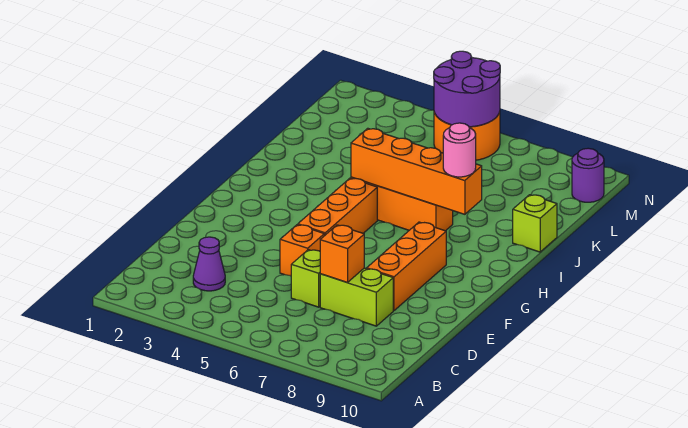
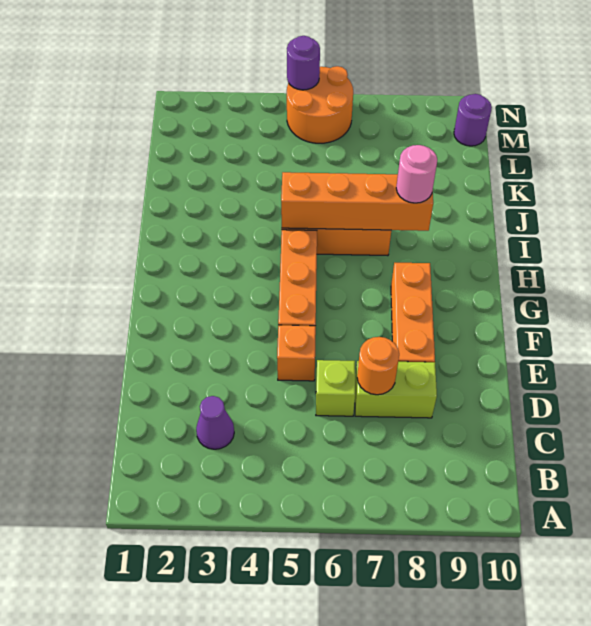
orange brick D7 level 2 -> orange round brick D7 level 2
lime brick J10 level 1 -> none
purple round brick M5:N6 level 2 -> purple round brick N5 level 2

